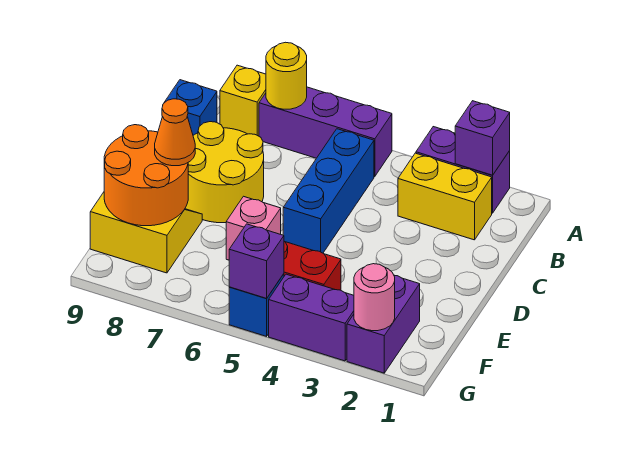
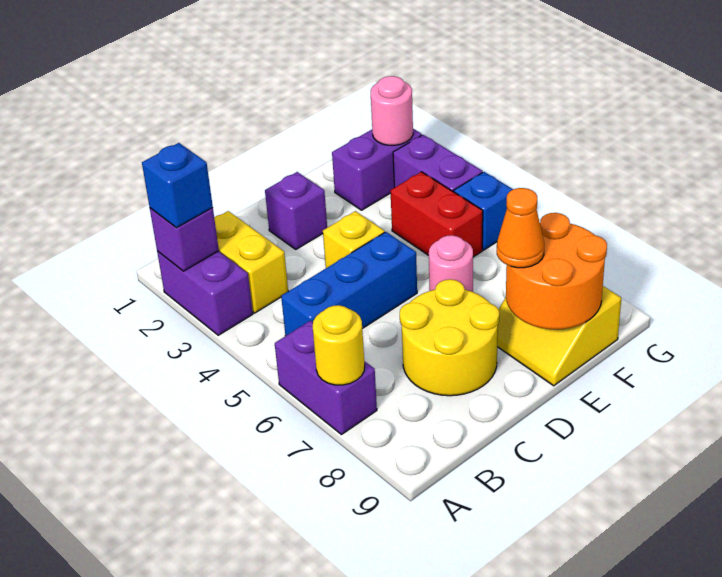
purple brick A5:A7 level 1 -> purple brick A6:A7 level 1
yellow brick A8 level 1 -> yellow brick D4 level 1
blue brick B9 level 1 -> blue brick A2 level 3
pink brick E6 level 1 -> pink round brick E6 level 1
purple brick G5 level 2 -> purple brick D2 level 1

